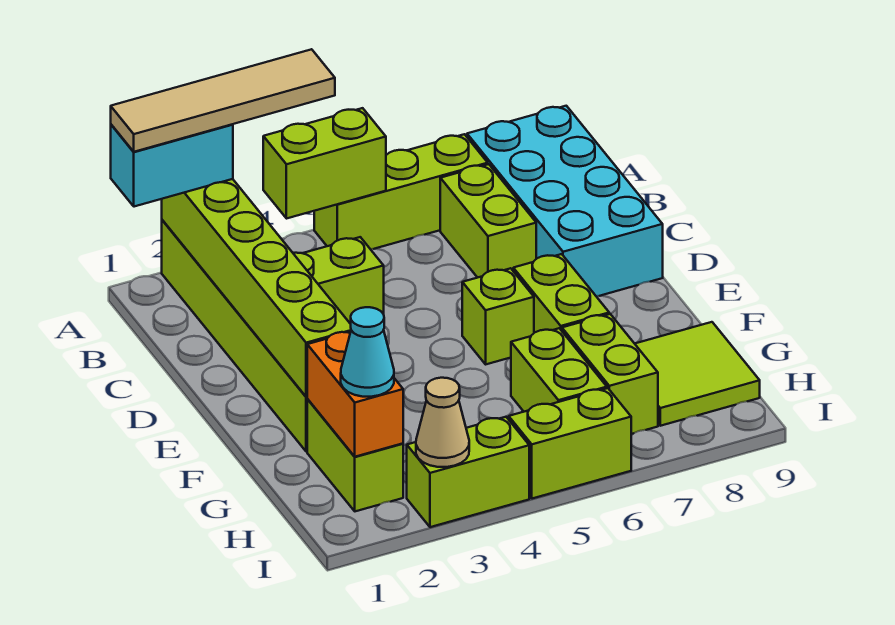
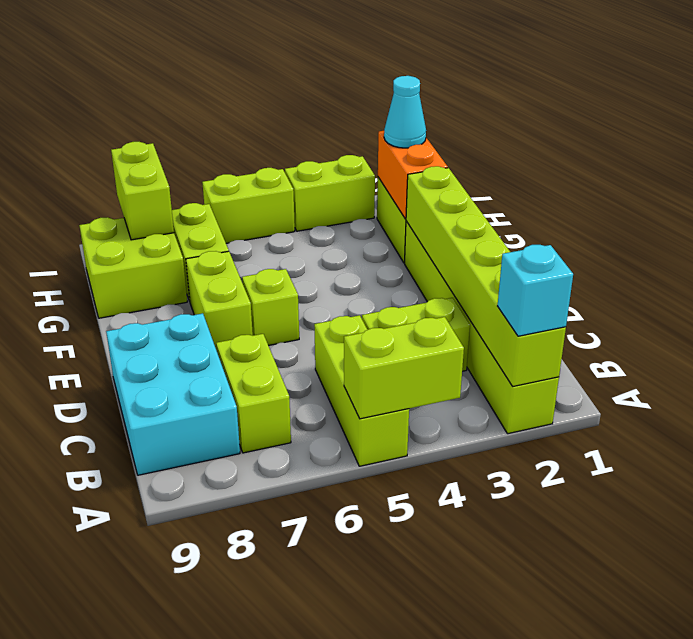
cyan brick A1:A2 level 3 -> cyan brick A2 level 3
tan tile A1:A4 level 4 -> none
lime brick A5:A7 level 1 -> lime brick A5:C5 level 1
cyan brick A8:D9 level 1 -> cyan brick B8:D9 level 1
lime brick G6:H6 level 1 -> lime brick H8:I8 level 2
lime tile G8:H9 level 1 -> lime brick G8:H9 level 1
tan cone I3 level 2 -> none

